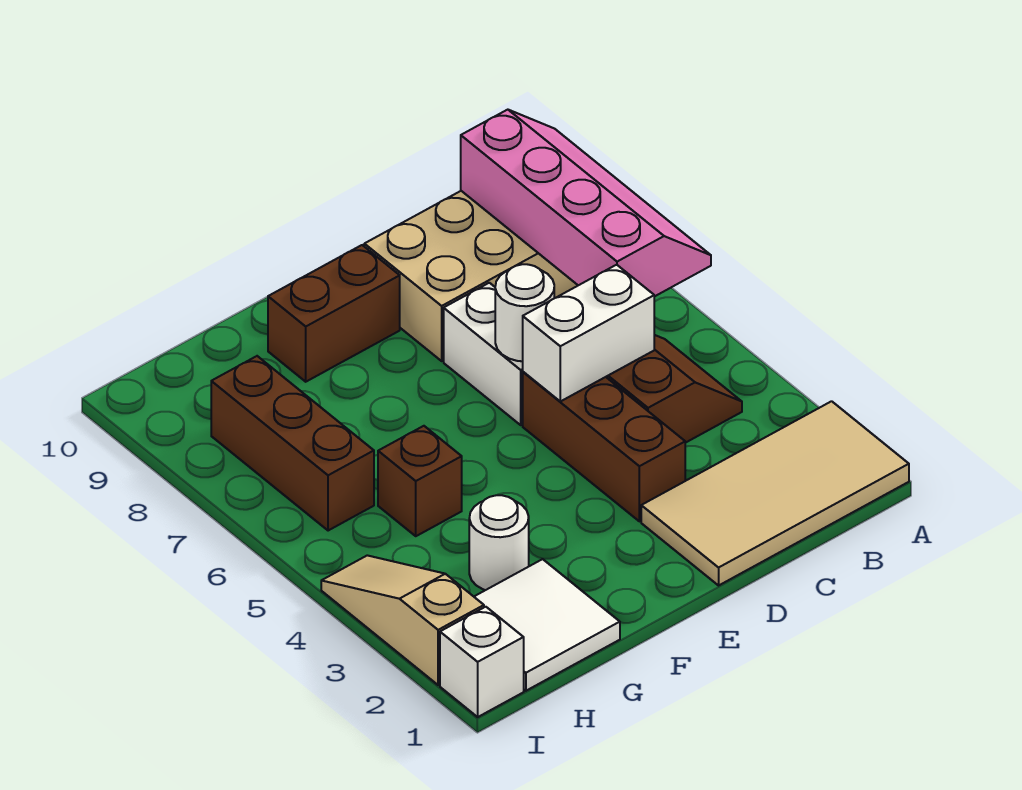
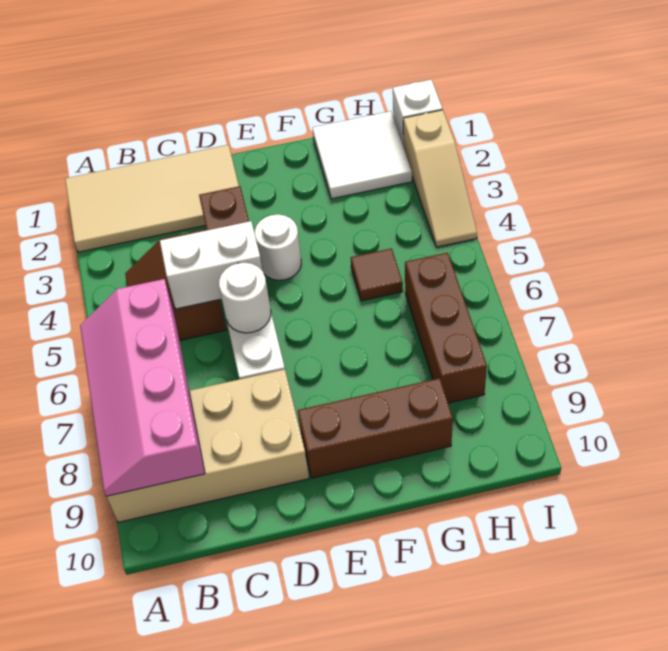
brown brick E9:F9 level 1 -> brown brick E9:G9 level 1
white round brick G3 level 1 -> white round brick E4 level 1
brown brick G5 level 1 -> brown tile G5 level 1

